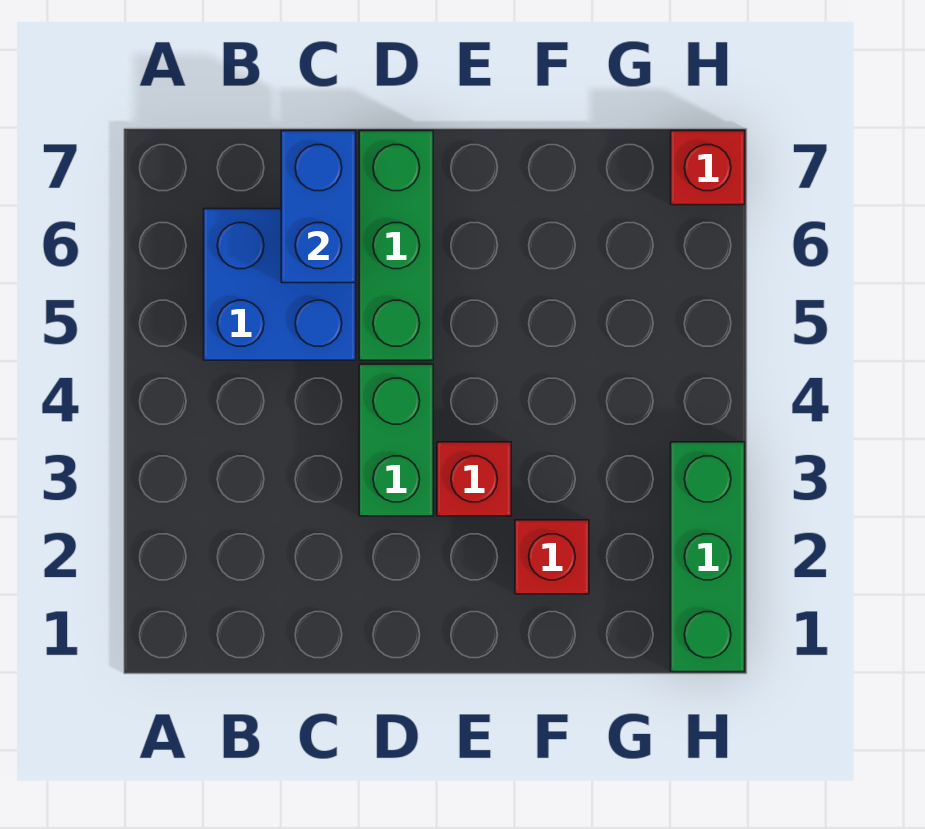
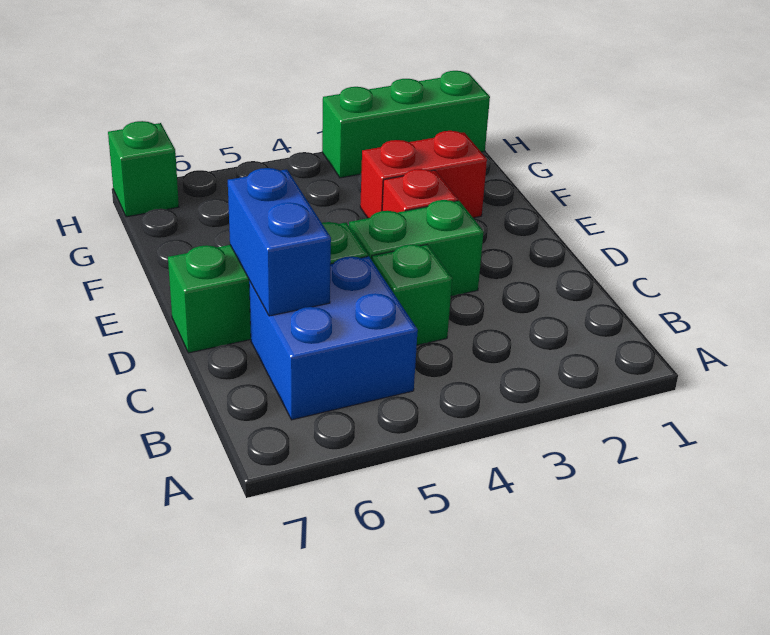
none -> green brick C4 level 1
blue brick C6:C7 level 2 -> blue brick C6:D6 level 2
red brick F2 level 1 -> red brick F2:F3 level 1
red brick H7 level 1 -> green brick H7 level 1

